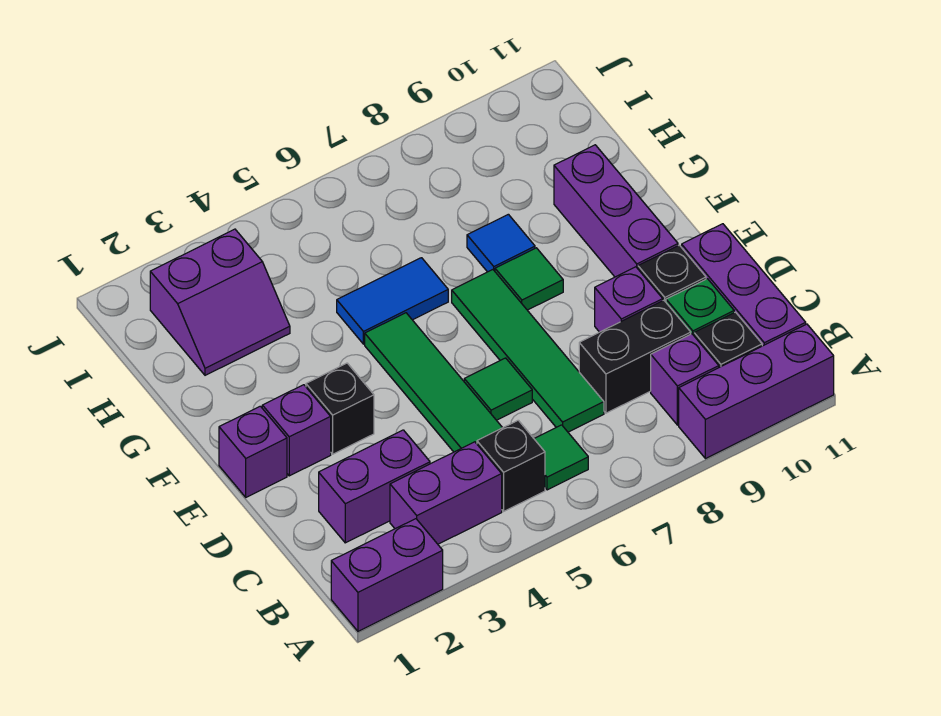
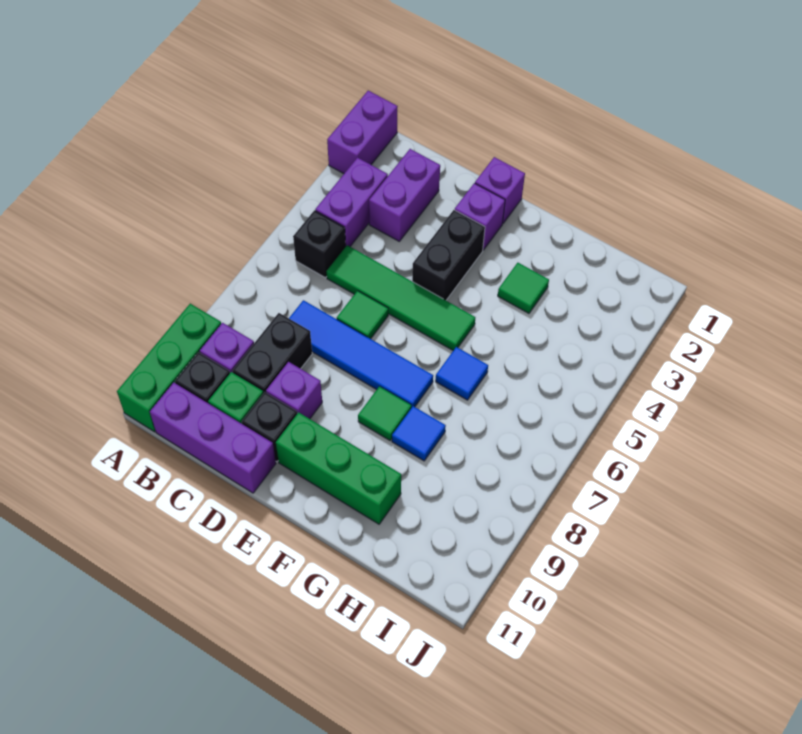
purple brick A9:A11 level 1 -> green brick A9:A11 level 1
green tile B6 level 1 -> green tile G3 level 1
green tile C7:F7 level 1 -> blue tile C7:F7 level 1
black brick E3 level 1 -> black brick E3:E4 level 1
purple brick E10:G10 level 1 -> green brick E10:G10 level 1
blue tile G5:G6 level 1 -> blue tile G6 level 1
purple slope H2:I3 level 1 top I -> none

